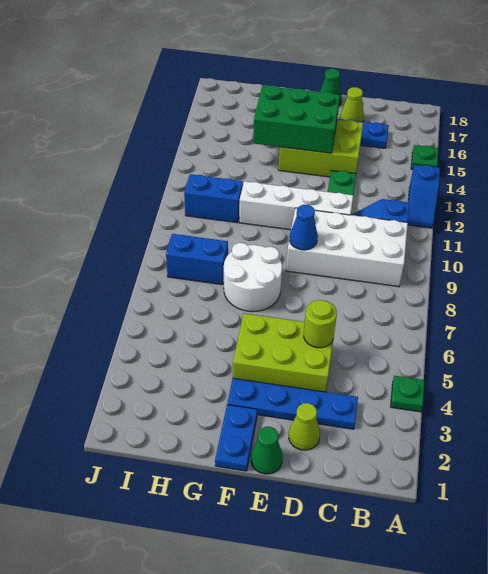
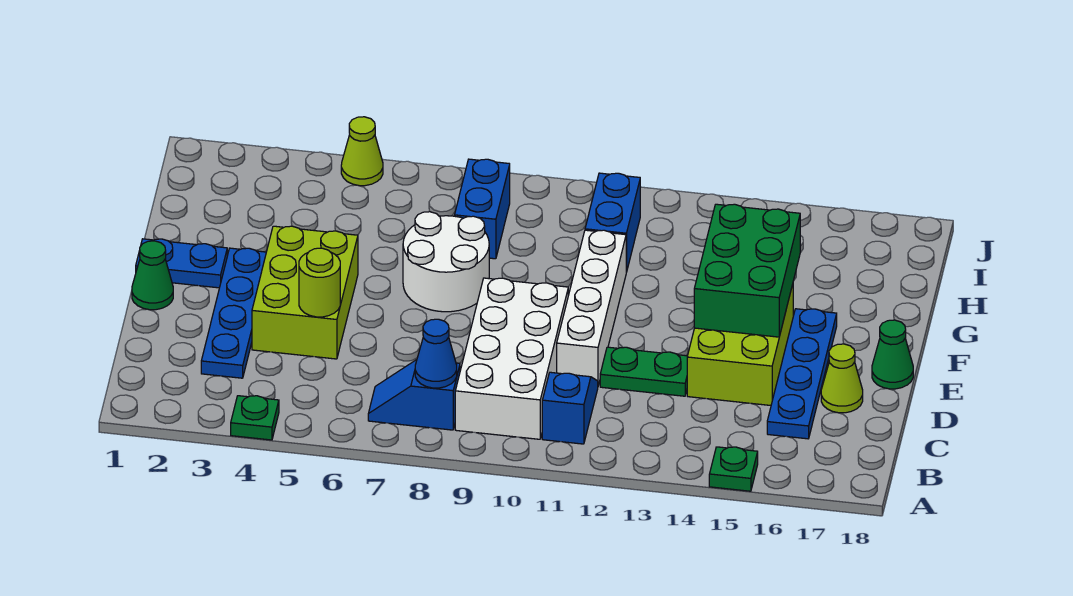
blue slope A12:A13 level 1 top 13 -> blue slope B7:B8 level 1 top 8
lime cone D2 level 1 -> lime cone J5 level 1
blue cone E9 level 2 -> blue cone B8 level 2

